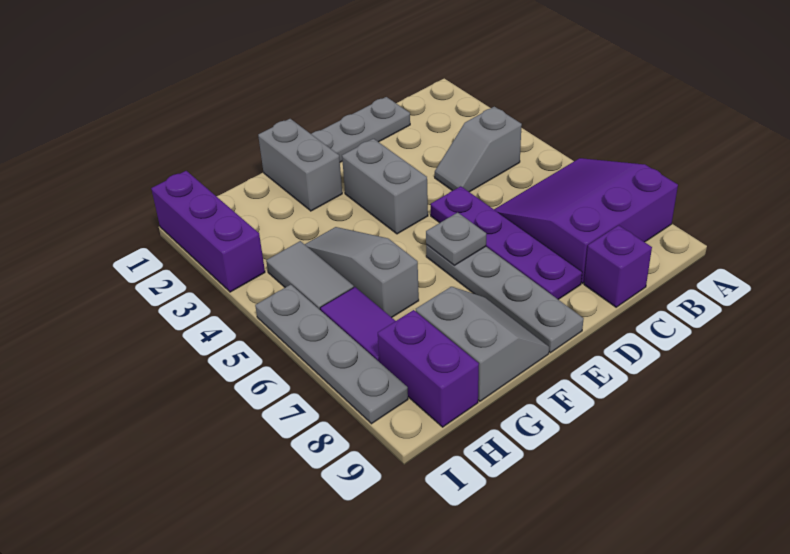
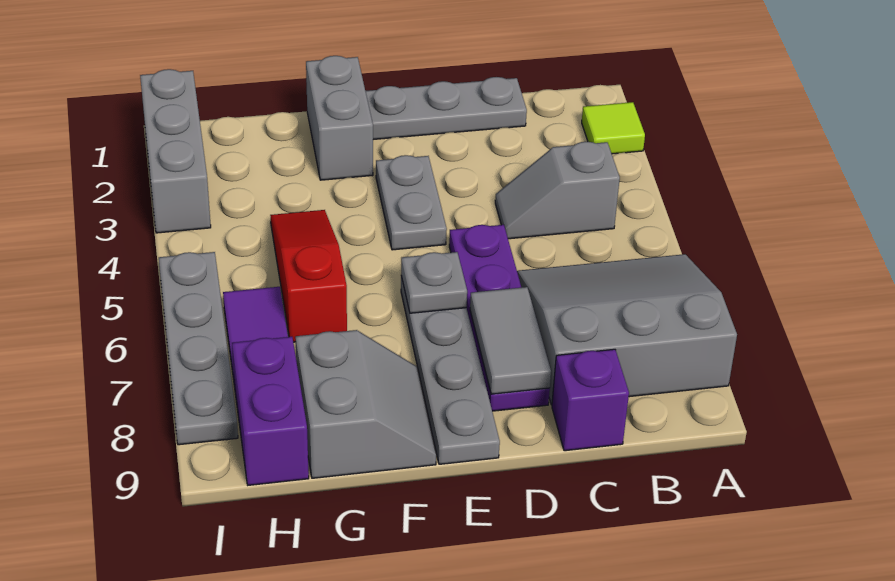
none -> lime tile A2 level 1
purple slope A6:C8 level 1 top 8 -> grey slope A6:C8 level 1 top 8
grey brick E3:E4 level 1 -> grey plate E3:E4 level 1
grey slope G4:G6 level 1 top 6 -> red slope G4:G6 level 1 top 6
grey tile H4:H5 level 1 -> grey tile D7:D8 level 2
purple brick I1:I3 level 1 -> grey brick I1:I3 level 1

